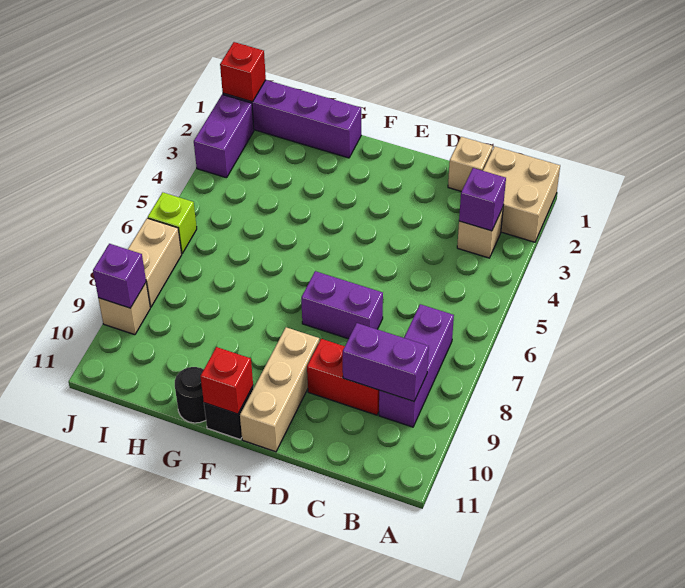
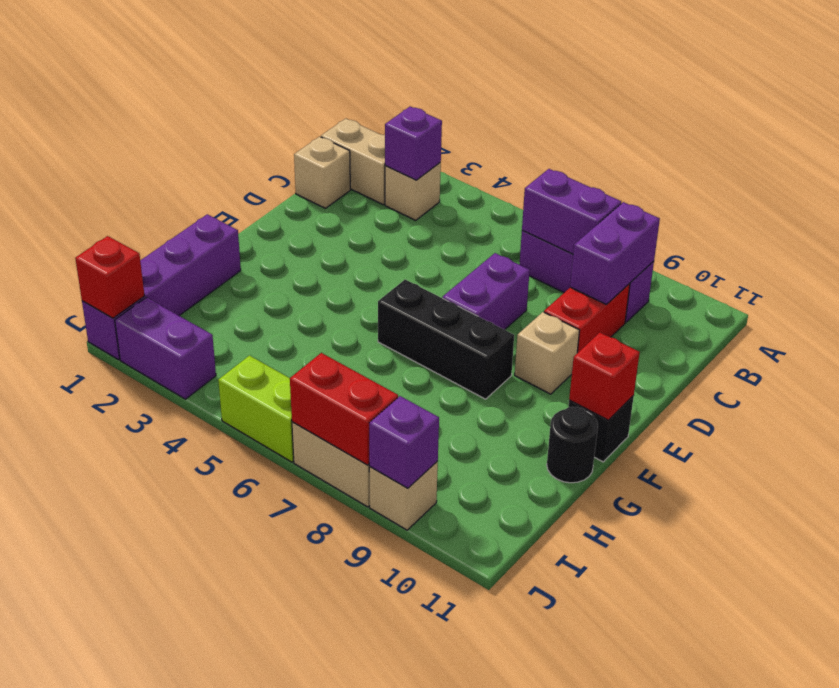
tan brick A1:B2 level 1 -> tan brick B1:B2 level 1
none -> purple brick B7:B8 level 2
tan brick E9:E11 level 1 -> tan brick E9 level 1
none -> black brick F6:F8 level 1
lime brick J6 level 1 -> lime brick J5:J6 level 1
none -> red brick J7:J8 level 2

